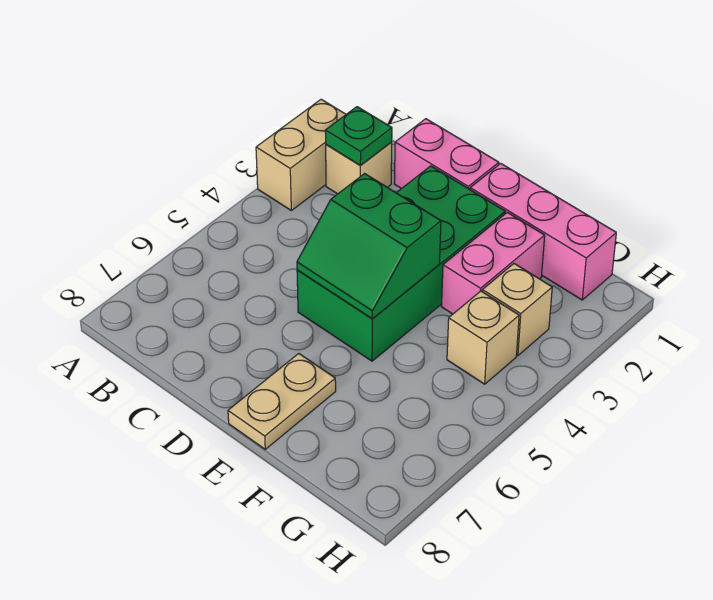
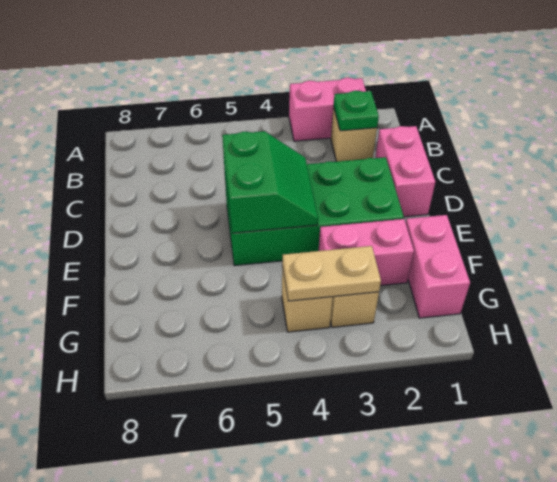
tan brick A2:A3 level 1 -> pink brick A2:A3 level 1
green slope D4:E5 level 2 top 4 -> green slope D4:E5 level 2 top 5
pink brick E1:G1 level 1 -> pink brick F1:G1 level 1
tan plate E7:E8 level 1 -> tan plate G3:G4 level 2

